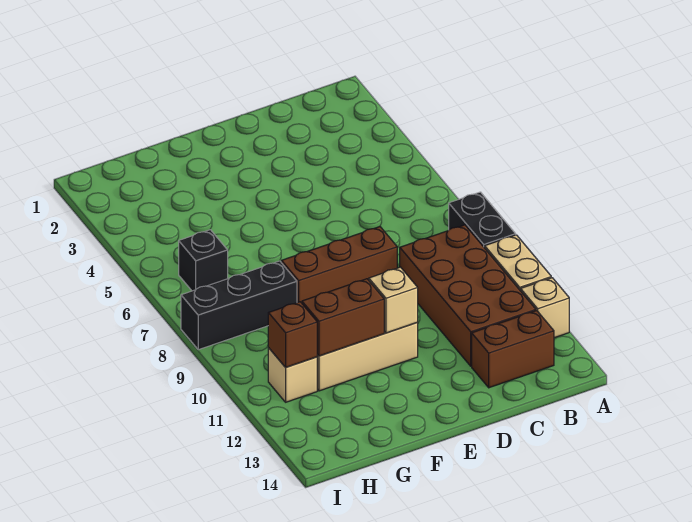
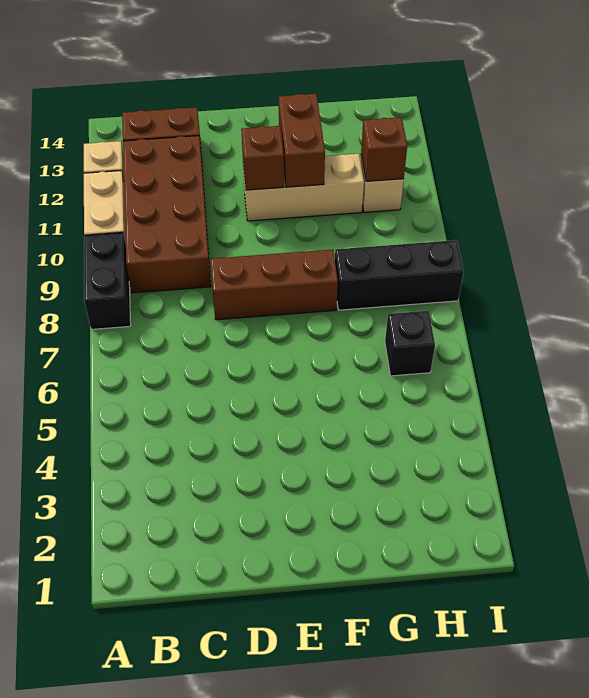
tan brick E11 level 2 -> brown brick E11 level 2
brown brick F11:G11 level 2 -> brown brick F11:F12 level 2

